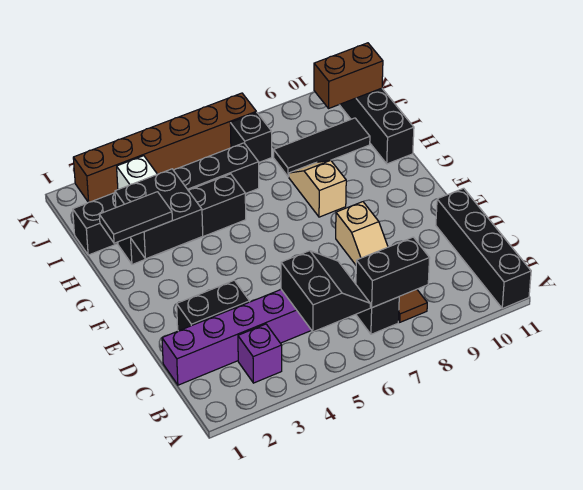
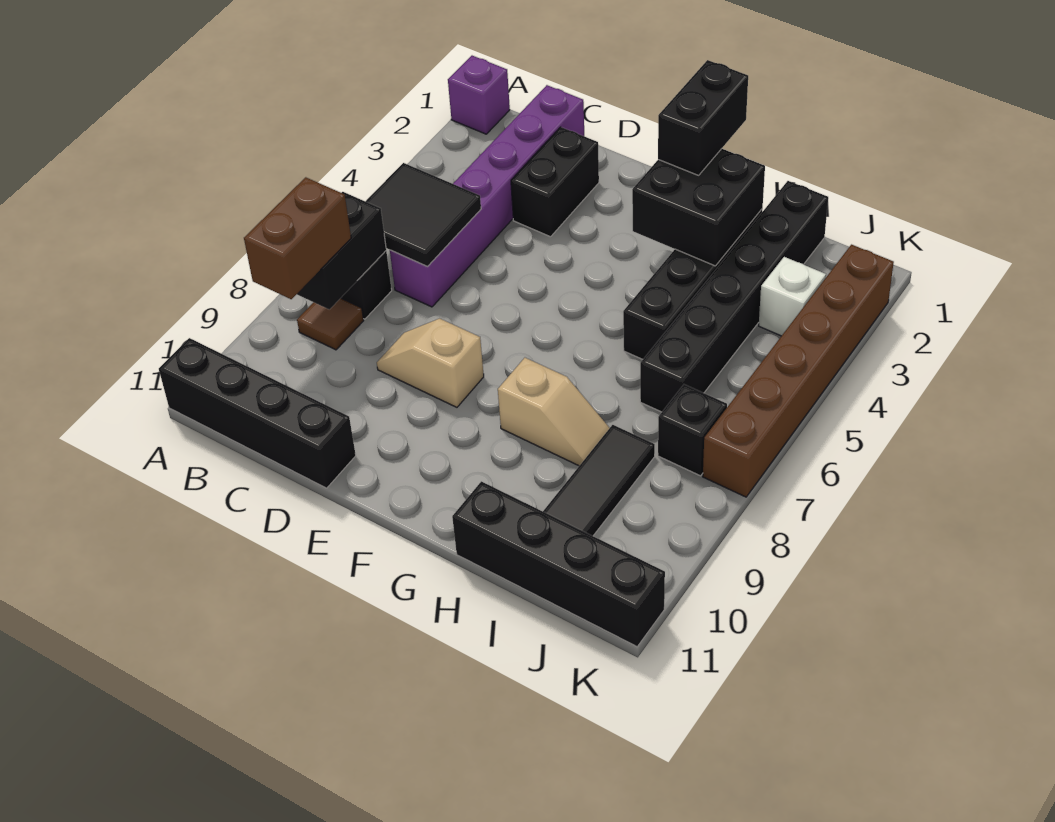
purple brick B3 level 1 -> purple brick A1 level 1
black slope B5:C6 level 2 top 5 -> black tile B5:C6 level 2
black tile G1:G2 level 3 -> black brick G1:G2 level 3
brown brick J10:J11 level 2 -> brown brick B8:B9 level 3

